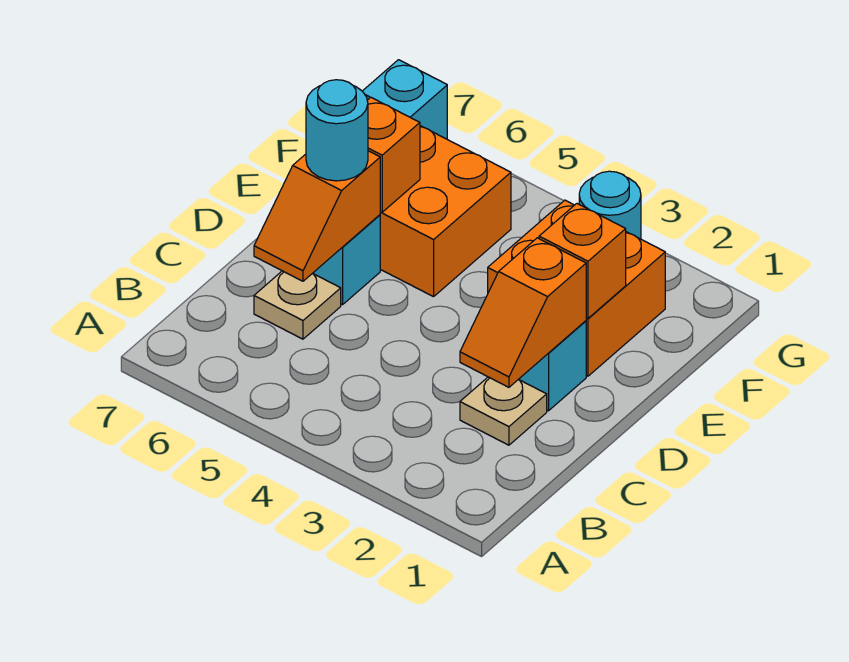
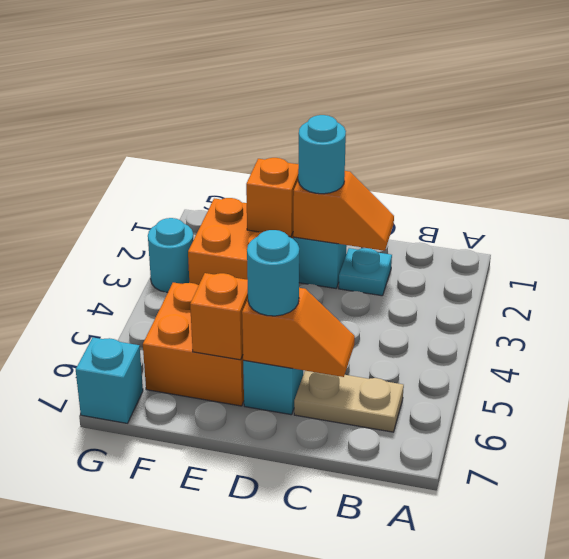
tan plate C2 level 1 -> cyan plate C2 level 1
tan plate C6 level 1 -> tan plate B6:C6 level 1
none -> cyan round brick D2 level 3

